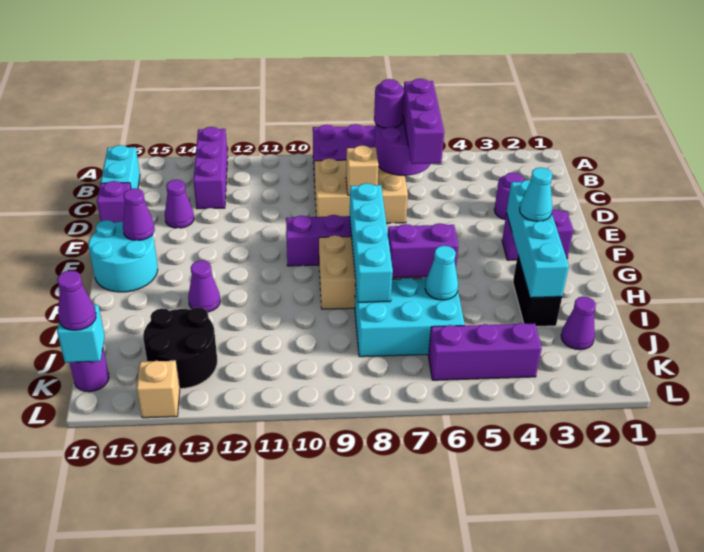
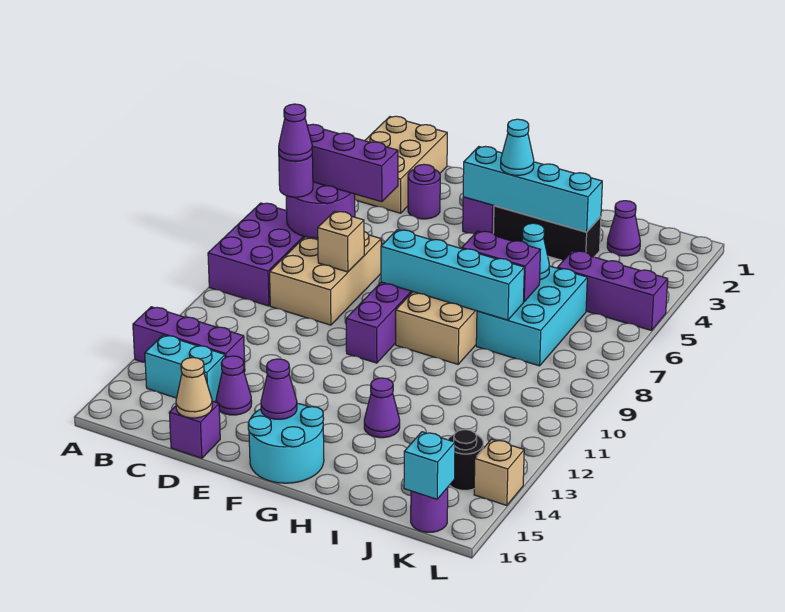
none -> tan brick B1:C3 level 1
cyan brick B16:C16 level 1 -> cyan brick B14:C14 level 1
none -> tan cone D16 level 2
black brick H3:I3 level 1 -> black brick G3:I3 level 1
purple brick H6:H7 level 2 -> purple brick H7:I7 level 2
black round brick J13:K14 level 1 -> black round brick K14 level 1
purple brick K4:K6 level 1 -> purple brick J5:L5 level 1
purple cone K16 level 3 -> purple cone B7 level 4

